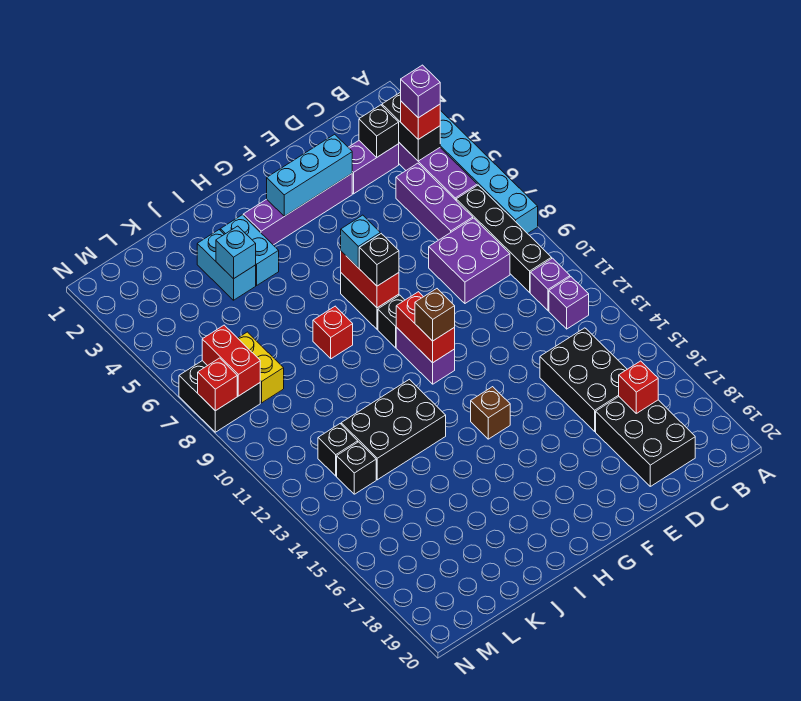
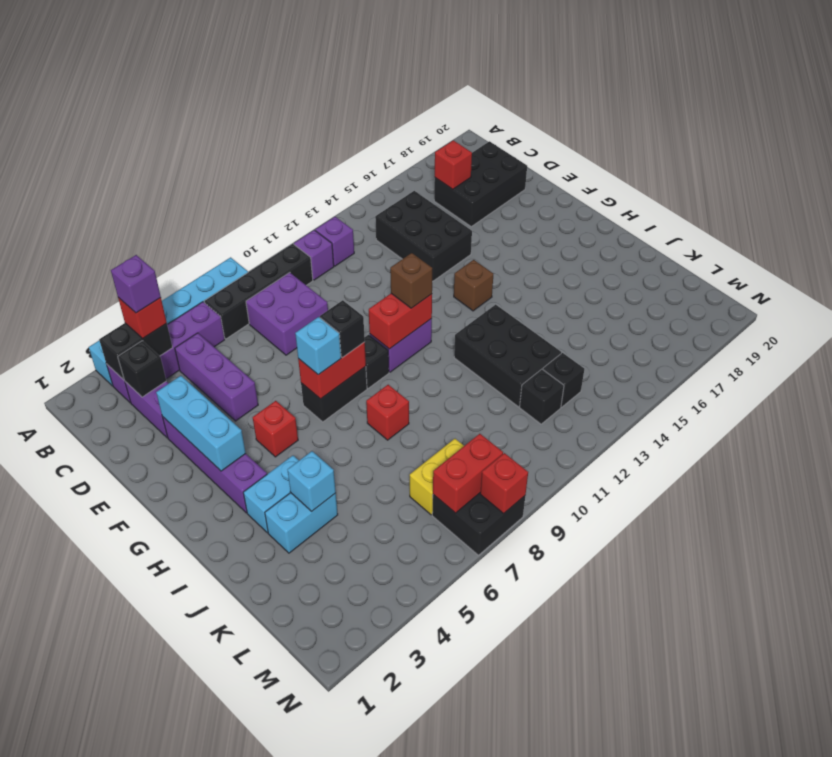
purple brick C5:C7 level 1 -> purple brick C5:E5 level 1
black brick C14:D16 level 1 -> black brick C14:E15 level 1
none -> red brick G5 level 1

